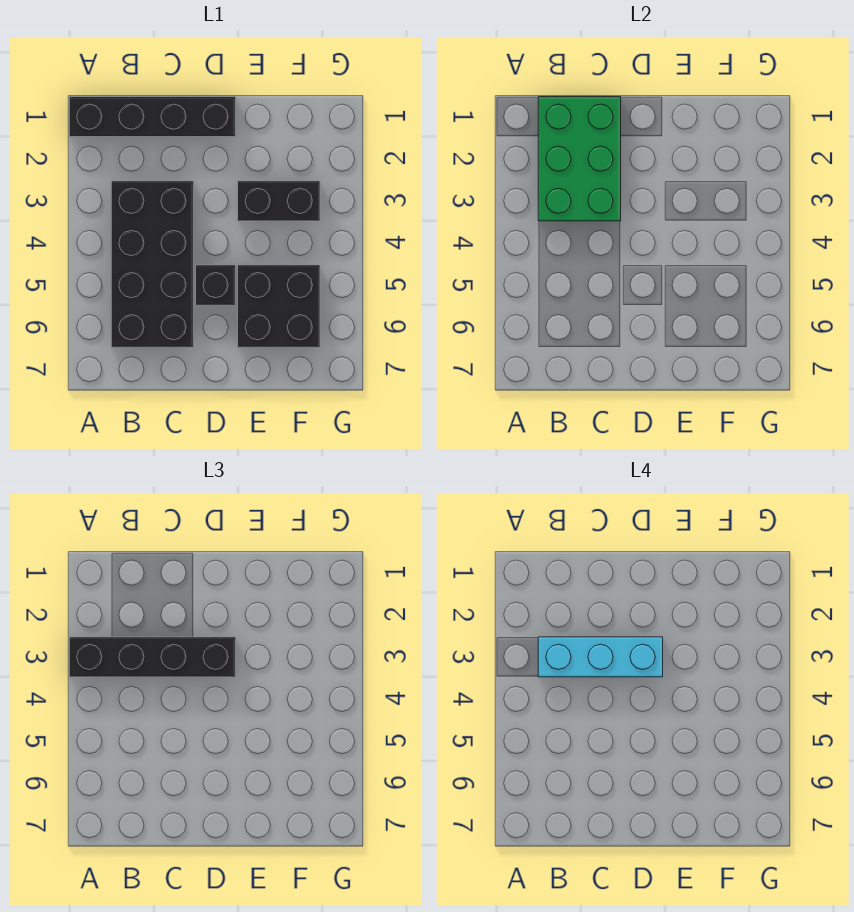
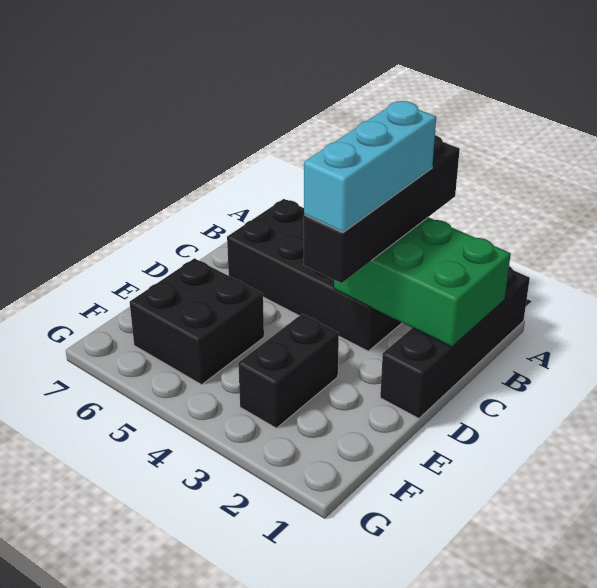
black brick D5 level 1 -> none

